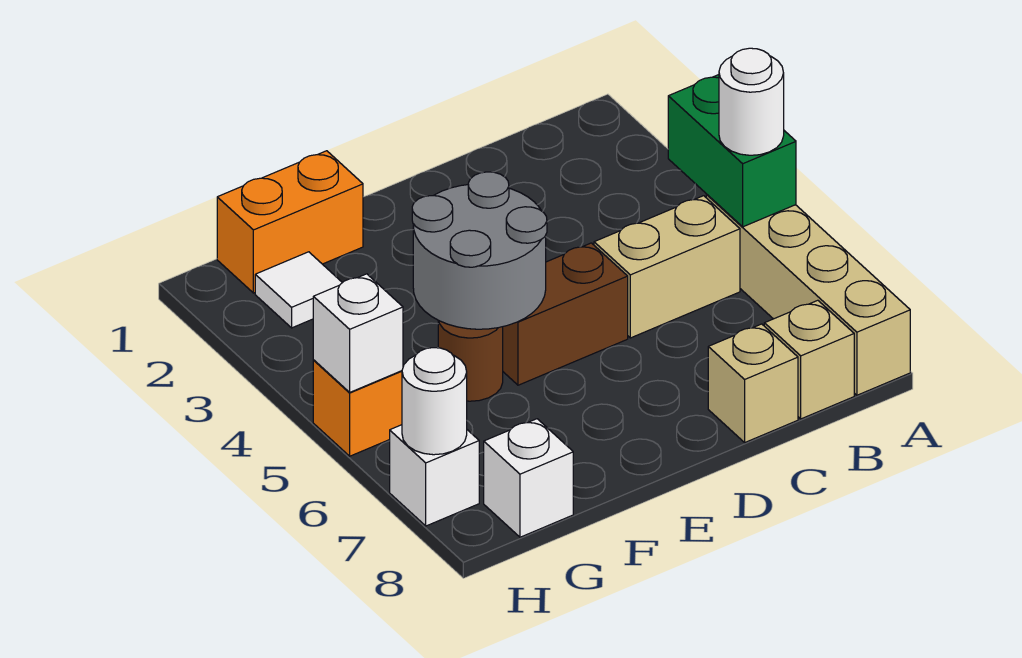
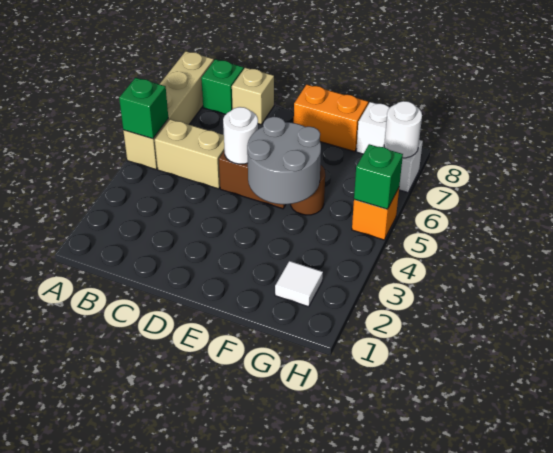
green brick A4:A5 level 2 -> green brick A5 level 2
white round brick A5 level 3 -> white round brick D5 level 2
tan brick B8 level 1 -> green brick B8 level 1
orange brick F1:G1 level 1 -> orange brick E8:F8 level 1
white brick H5 level 2 -> green brick H5 level 2

